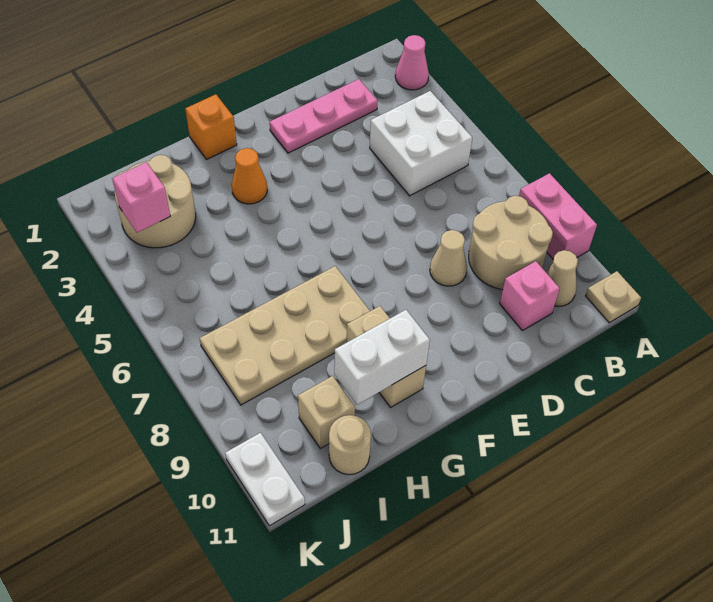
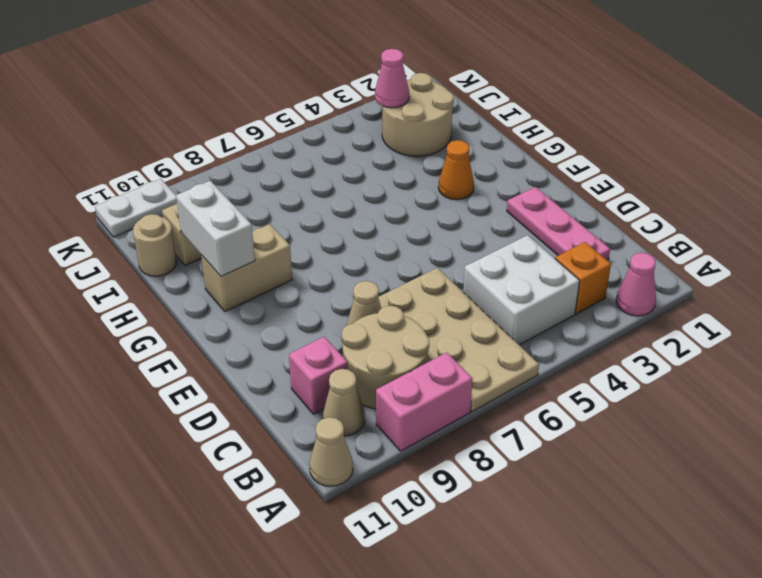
tan plate A11 level 1 -> tan cone A11 level 1
orange brick G1 level 1 -> orange brick B3 level 1
tan plate G7:J8 level 1 -> tan plate A6:D7 level 1
pink brick J3 level 2 -> pink cone J3 level 2

